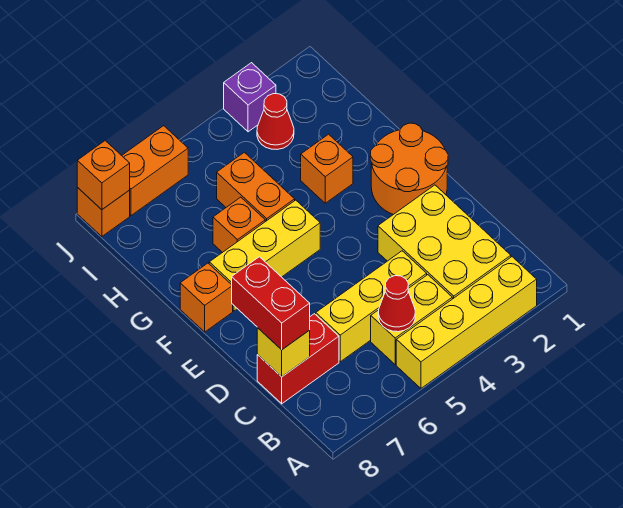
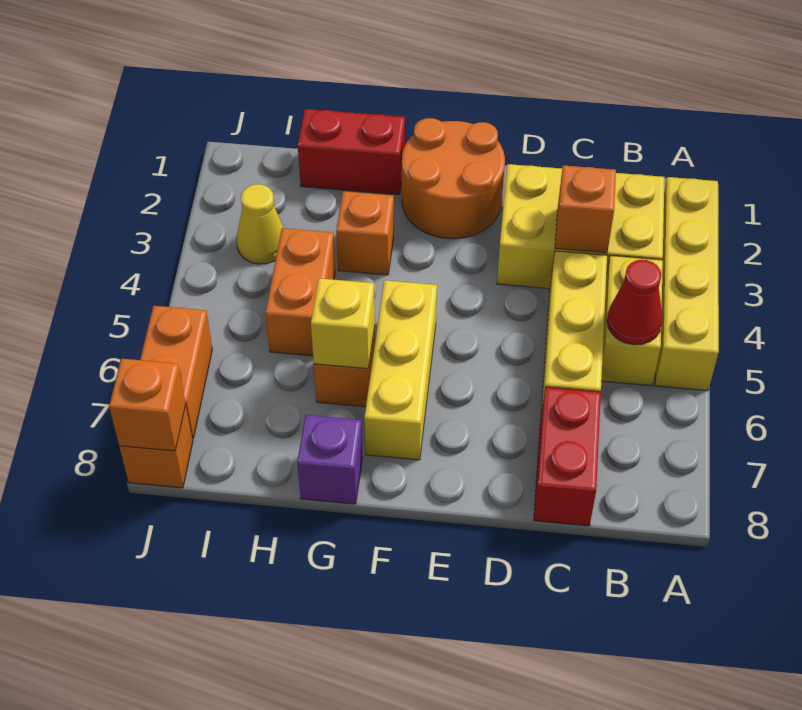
yellow brick C8 level 2 -> yellow brick G6 level 2
red brick C8:D8 level 3 -> red brick G1:H1 level 1
orange brick F8 level 1 -> orange brick C3 level 2
orange brick G5:H5 level 1 -> orange brick H4:H5 level 1
red cone I3 level 1 -> yellow cone I3 level 1
purple brick J3 level 1 -> purple brick G8 level 1

